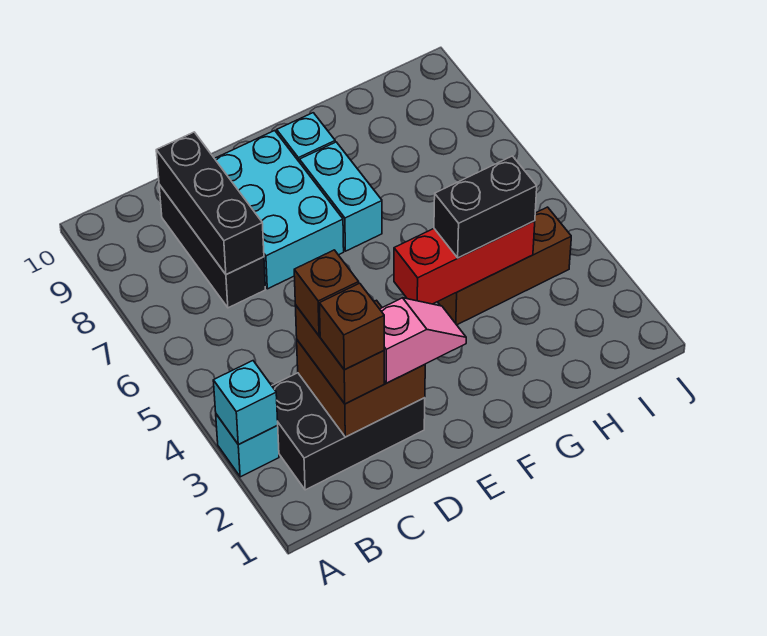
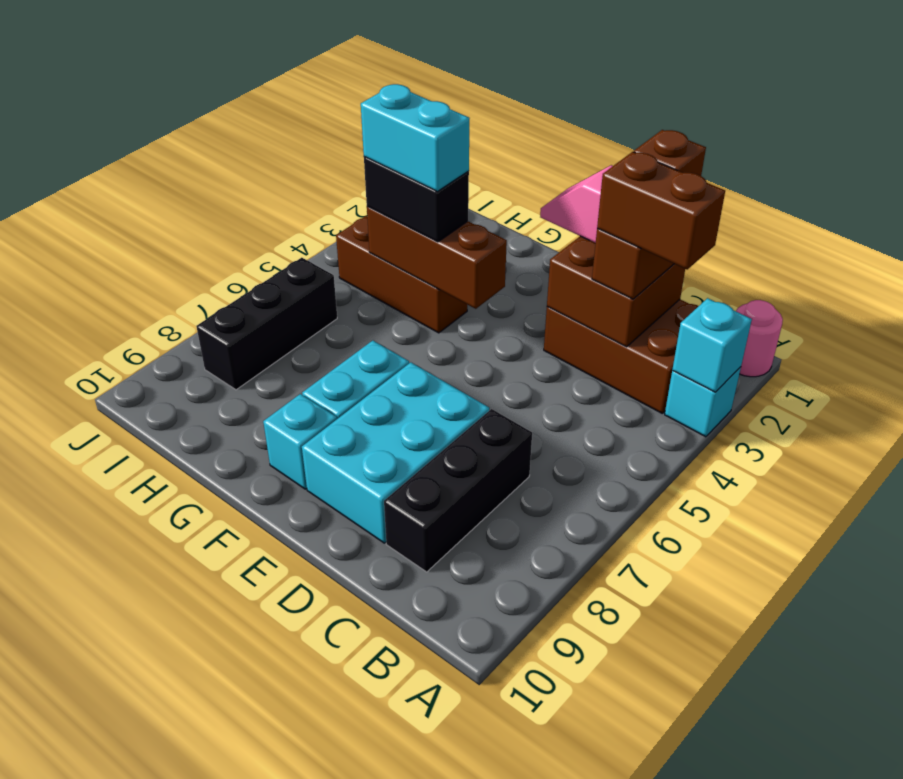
none -> pink round brick A1 level 1
black brick B2:D3 level 1 -> brown brick B2:D3 level 1
brown brick C3 level 4 -> brown brick B3:C3 level 4
black brick C7:C9 level 2 -> black brick I6:I8 level 1
red brick F4:H4 level 2 -> brown brick F4:H4 level 2
none -> cyan brick G4:H4 level 4

